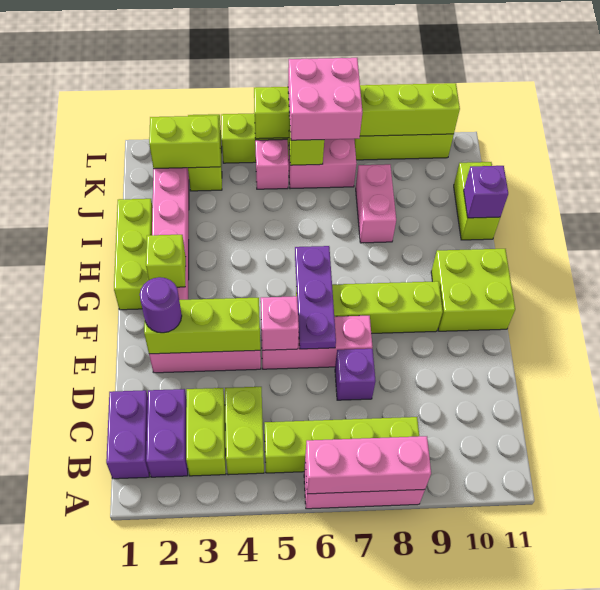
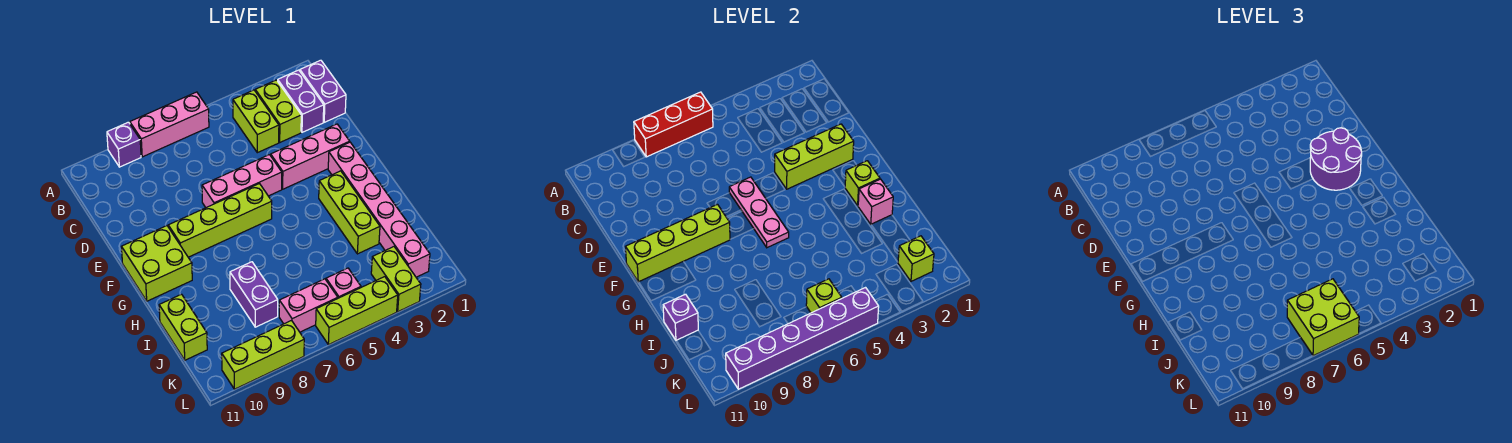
pink brick A6:A8 level 2 -> red brick A6:A8 level 2
lime brick B5:B8 level 1 -> lime brick F8:F11 level 2
purple brick D7 level 1 -> purple brick A9 level 1
purple round brick E2 level 3 -> purple round brick E2:F3 level 3
pink brick E5 level 2 -> pink brick H2 level 2
purple plate E6:G6 level 2 -> pink plate E6:G6 level 2
lime brick G1:I1 level 1 -> lime brick G3:I3 level 1
pink brick I8:J8 level 1 -> purple brick I8:J8 level 1
lime brick K2:K3 level 2 -> lime brick K2 level 2
pink brick K6:L7 level 3 -> lime brick K6:L7 level 3
lime brick L5:L10 level 2 -> purple brick L5:L10 level 2

